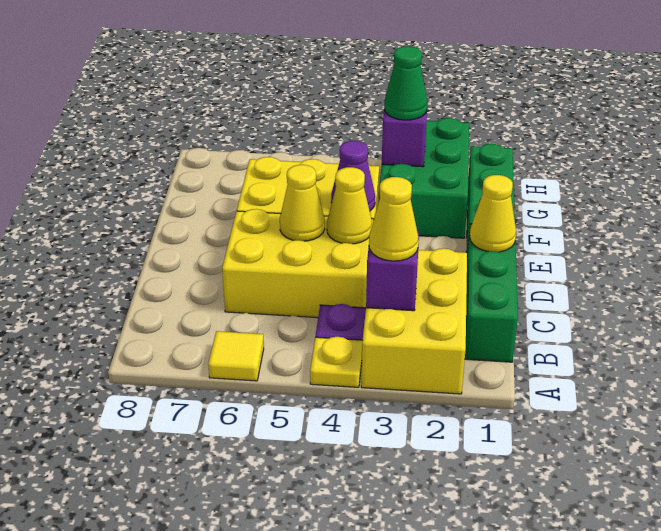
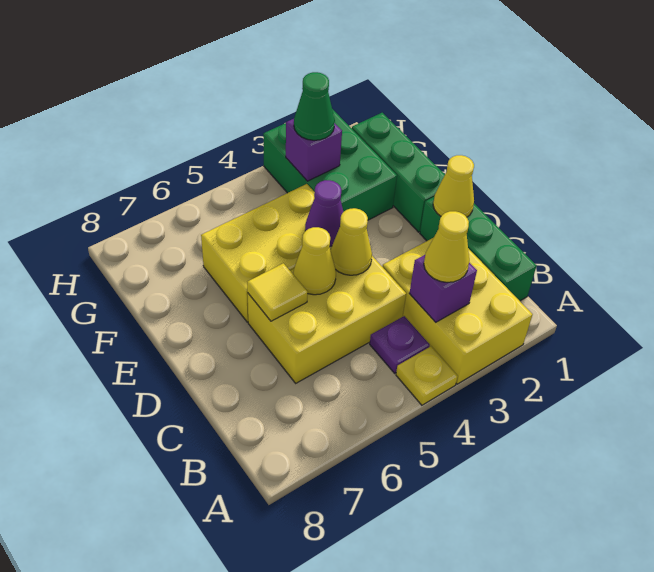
yellow tile A6 level 1 -> yellow tile D6 level 2

